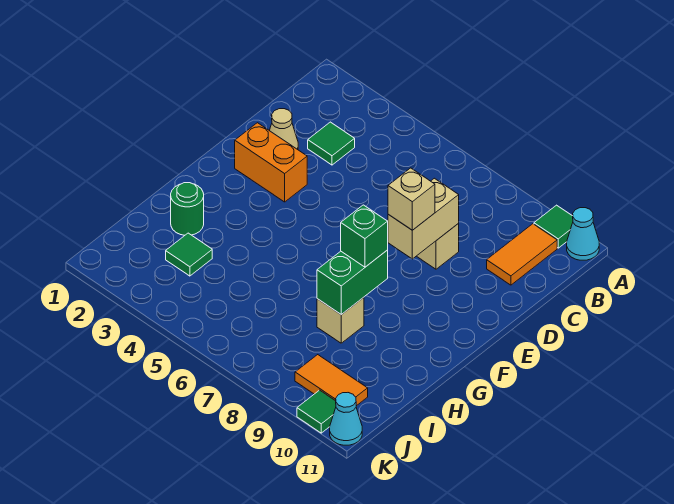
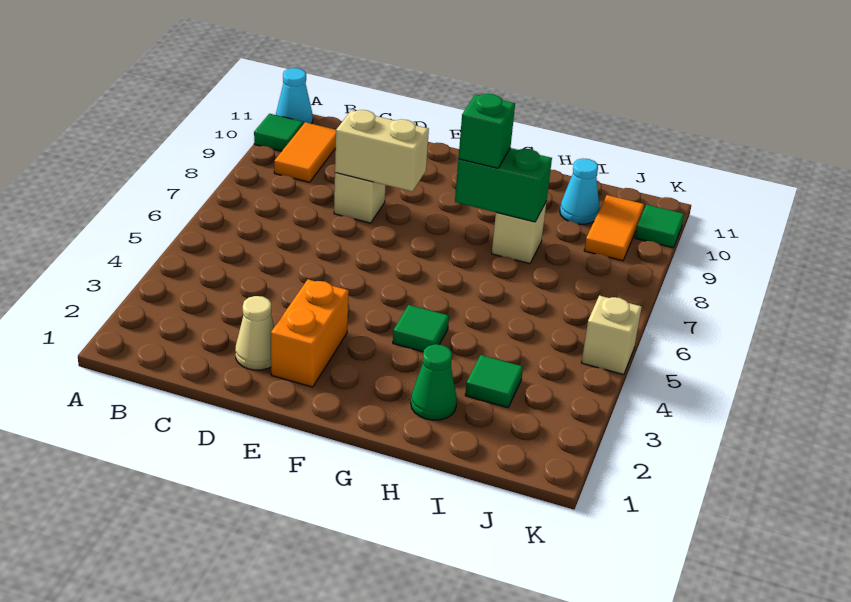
orange tile B10:C10 level 1 -> orange tile B9:B10 level 1
green tile C3 level 1 -> green tile G4 level 1
tan brick E8 level 3 -> tan brick K5 level 1
green round brick H2 level 1 -> green cone H2 level 1
cyan cone K11 level 1 -> cyan cone I10 level 1

